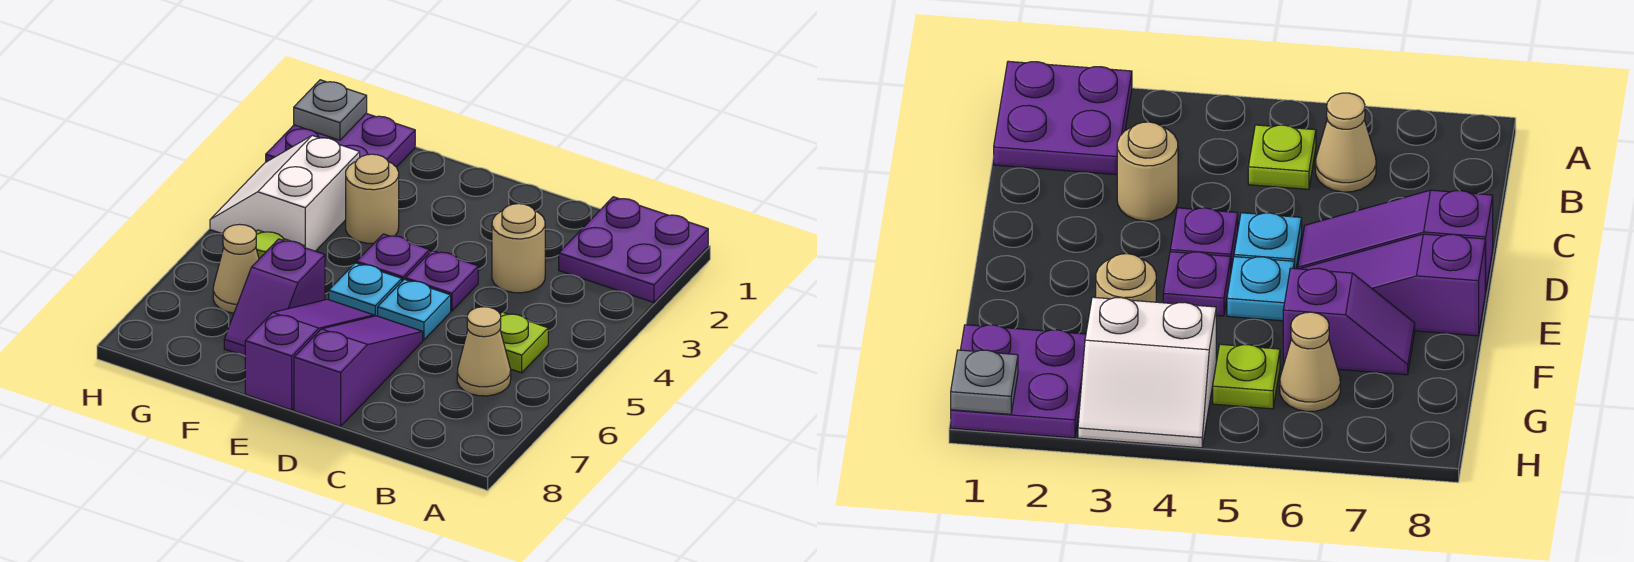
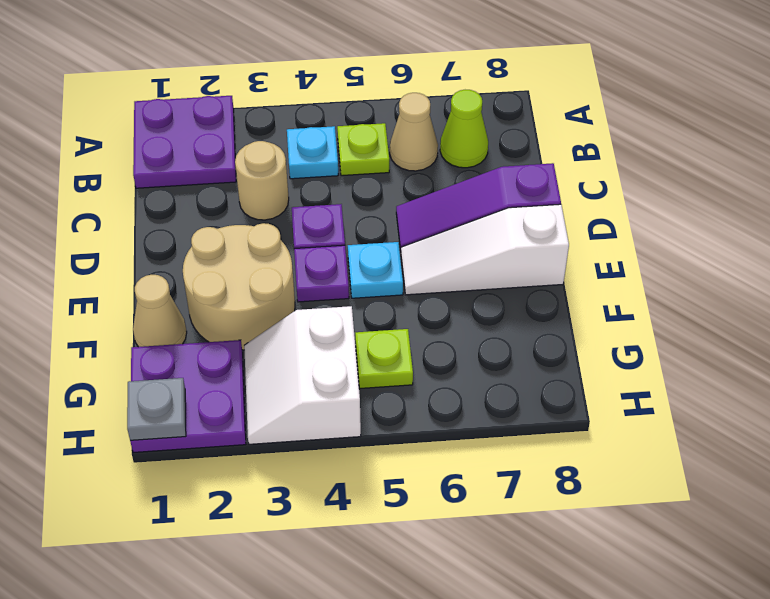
none -> lime cone B7 level 1
cyan plate D5 level 1 -> cyan plate B4 level 1
purple slope E6:E8 level 1 top 8 -> white slope E6:E8 level 1 top 8
tan round brick F3 level 1 -> tan round brick E2:F3 level 1
purple slope F6:F7 level 1 top 6 -> none
white slope G3:H4 level 1 top G -> white slope G3:H4 level 1 top 4
tan cone G6 level 1 -> tan cone F1 level 1

